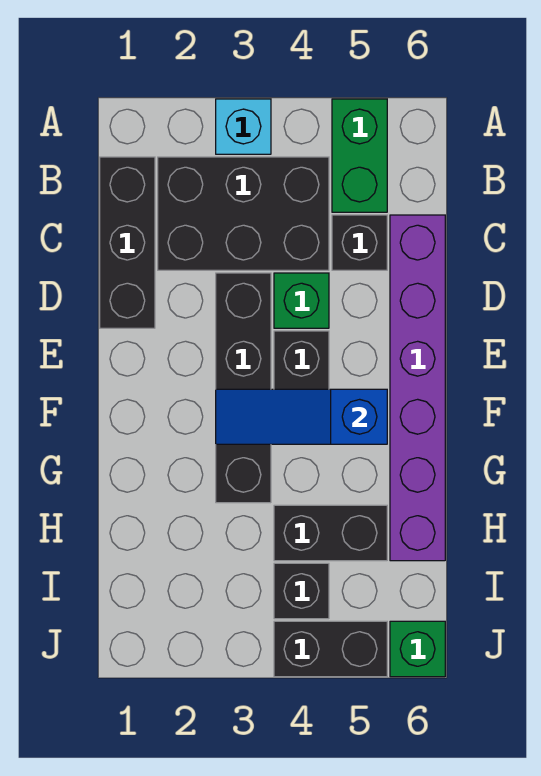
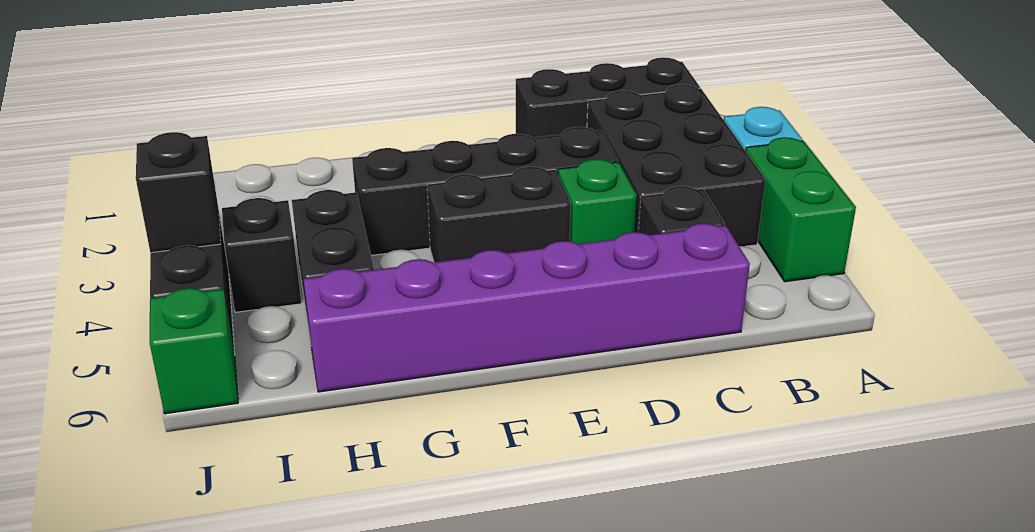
green brick A5:B5 level 1 -> green brick A4:A5 level 1
blue slope F3:F5 level 2 top 5 -> none
none -> black brick J4 level 2

